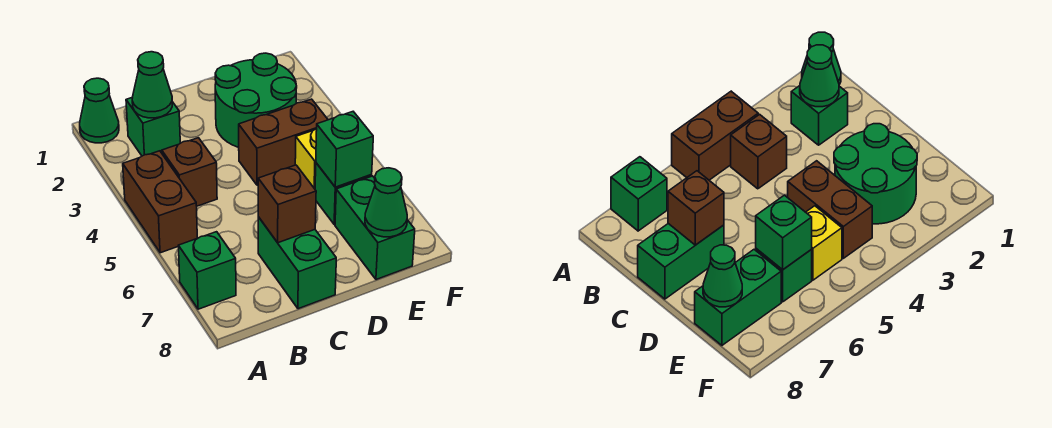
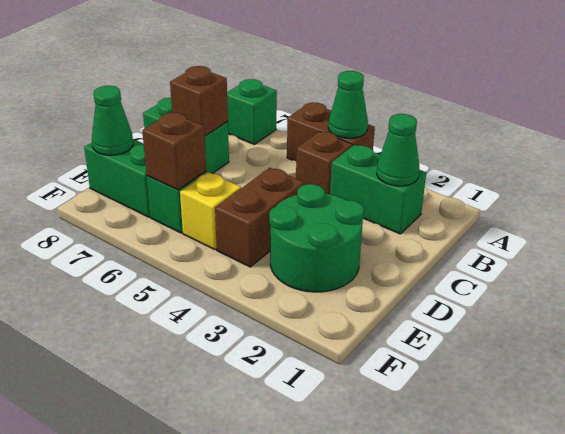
green cone A1 level 1 -> green cone A4 level 2
green brick B2 level 1 -> green brick B2:B3 level 1
green brick E6 level 2 -> brown brick E6 level 2

